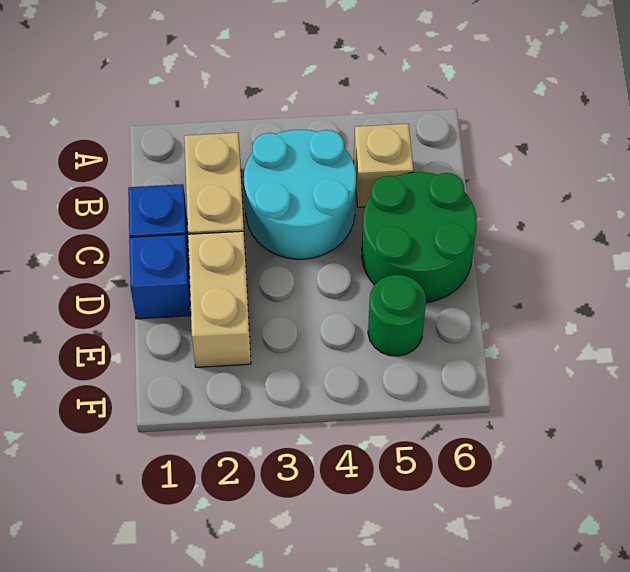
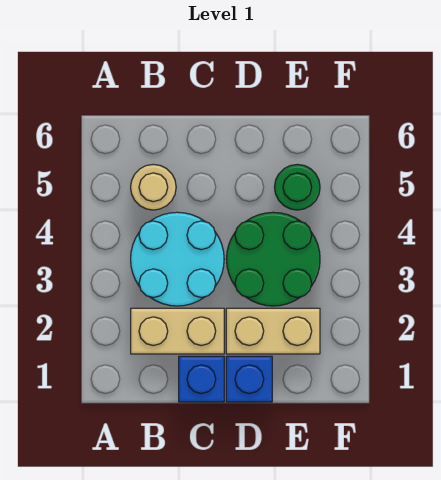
tan brick B5 level 1 -> tan round brick B5 level 1
green round brick C5:D6 level 1 -> green round brick D3:E4 level 1

